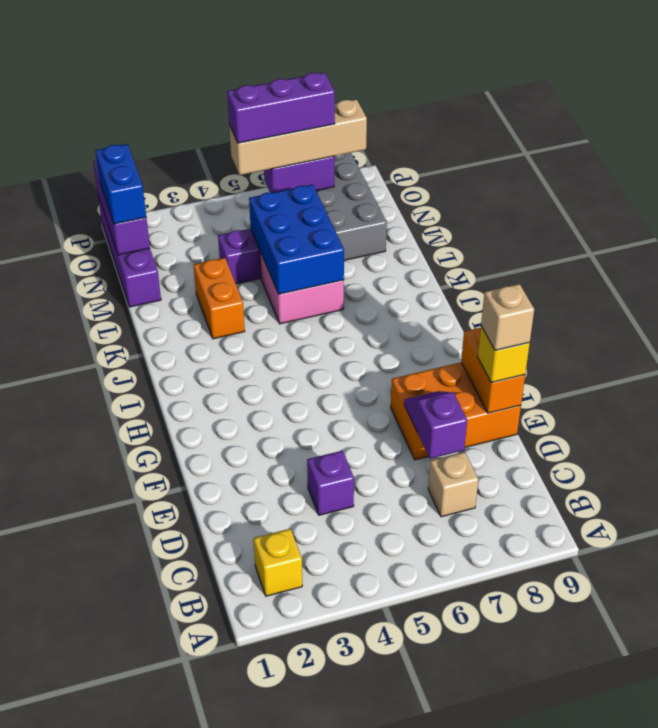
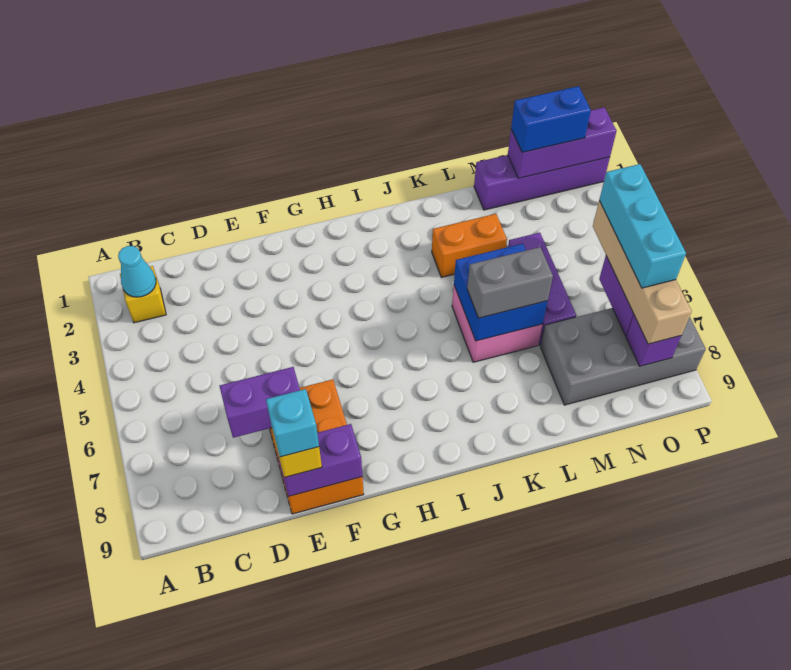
none -> cyan cone B2 level 2
tan brick C7 level 1 -> none
purple brick D4 level 1 -> purple brick O8 level 2
purple slope D7:E7 level 2 top D -> purple brick D7:E7 level 2
orange brick E9:F9 level 2 -> purple brick E9:F9 level 2
tan brick E9 level 4 -> cyan brick E9 level 4
blue brick K5:M6 level 2 -> blue brick K5:L6 level 2
none -> grey brick K6:L6 level 3
purple brick O5:O7 level 4 -> cyan brick O5:O7 level 4

